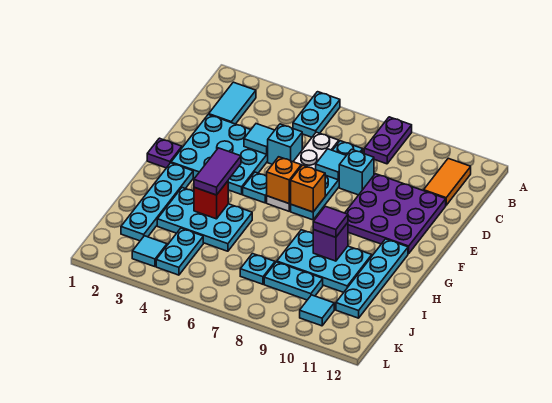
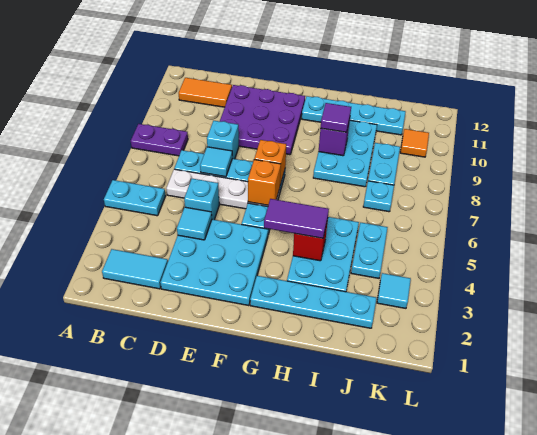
purple plate F1 level 1 -> none
cyan plate J4:K4 level 1 -> cyan plate J4:J5 level 1
cyan tile K10 level 1 -> orange tile K10 level 1

